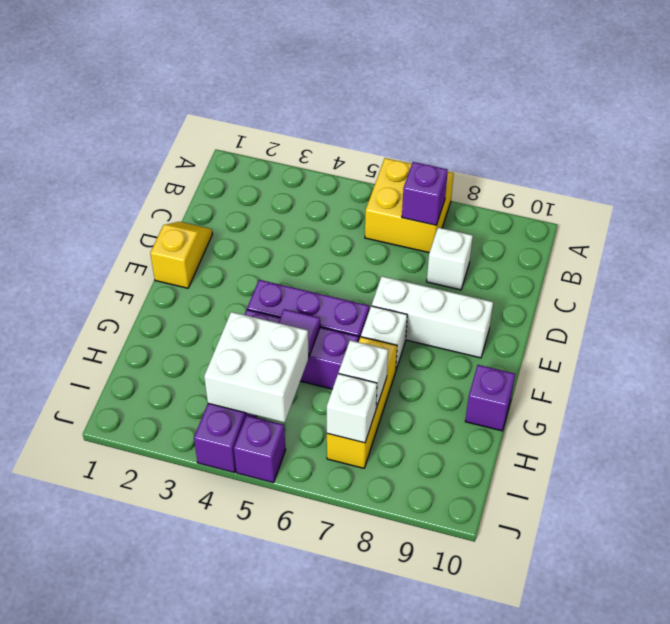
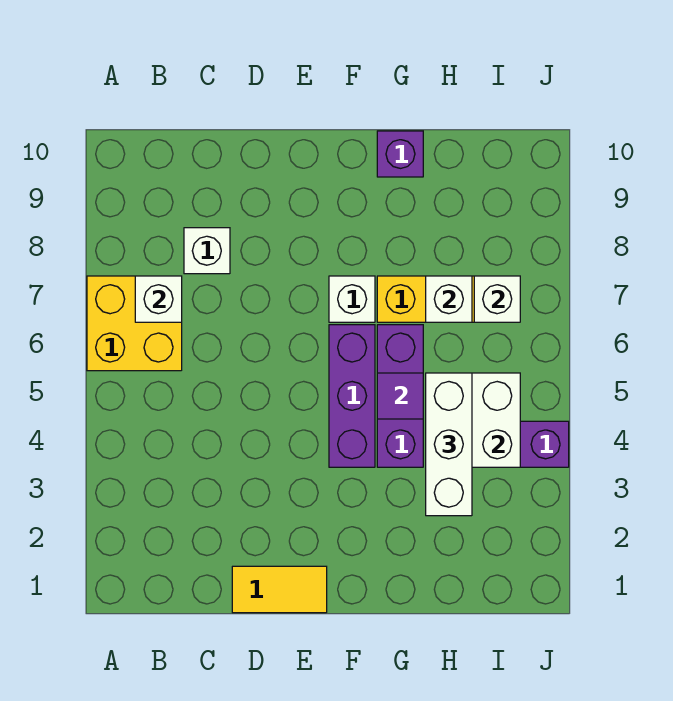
purple brick B7 level 2 -> white brick B7 level 2
yellow slope D1:E1 level 1 top E -> yellow tile D1:E1 level 1
white brick E7:E9 level 1 -> white brick H3:H5 level 3
purple brick J5 level 1 -> none

